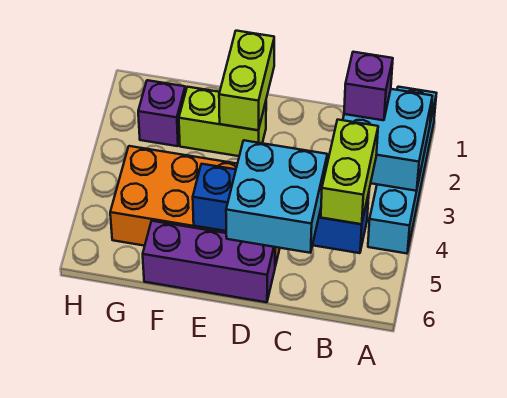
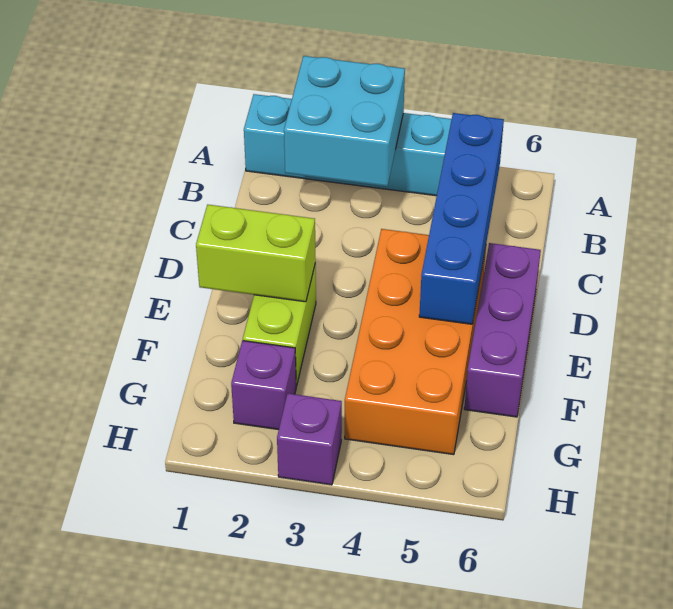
purple brick B2 level 3 -> purple brick H3 level 1
lime brick B4:B5 level 3 -> none
cyan brick C5:D6 level 3 -> none

